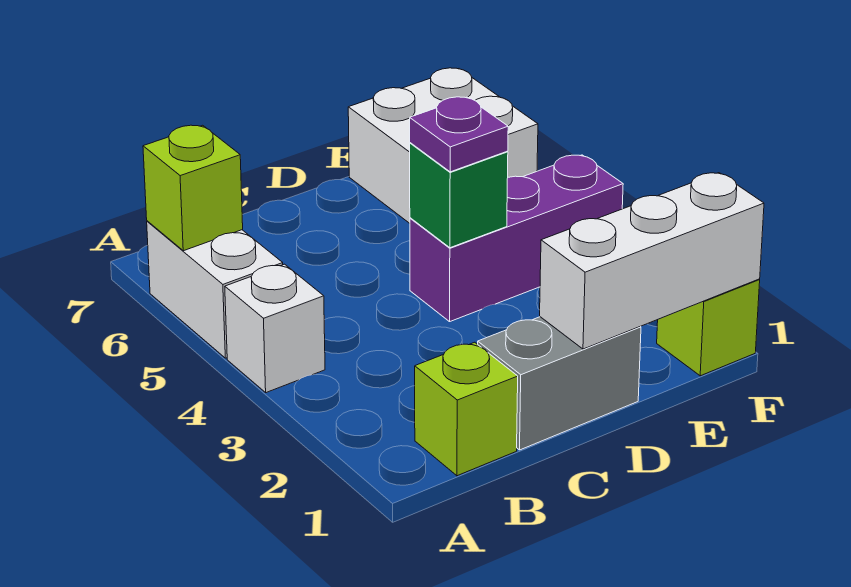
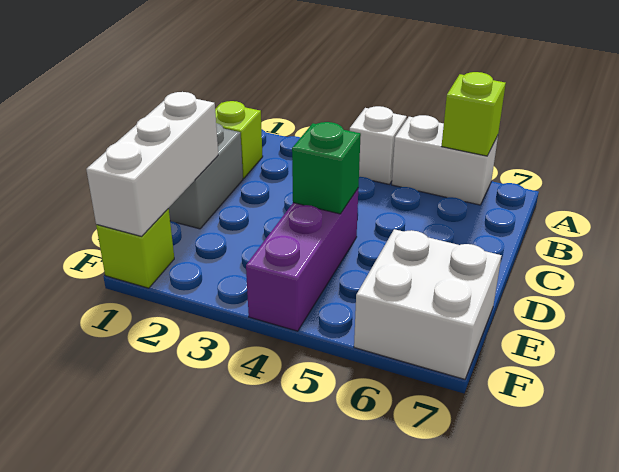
purple plate D4 level 3 -> none

